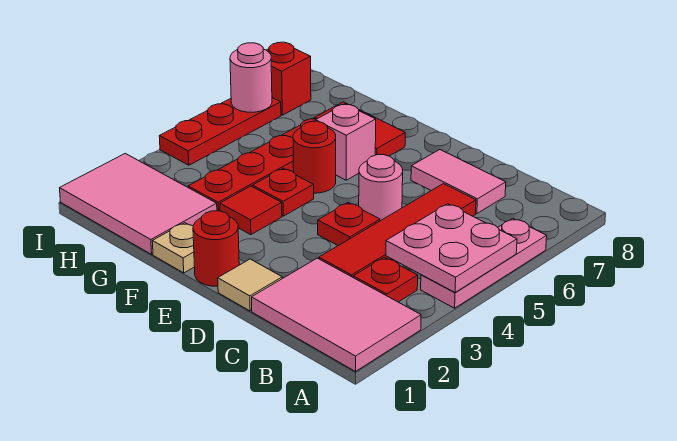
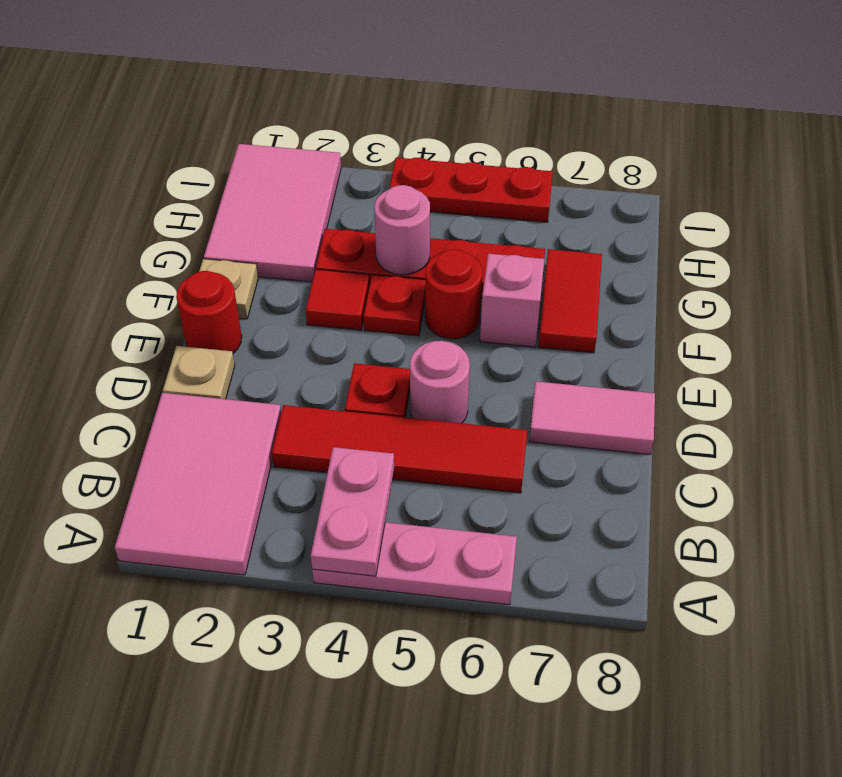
pink plate A4:B5 level 2 -> pink plate A4:B4 level 2
red plate B3 level 1 -> none
pink tile C7:D7 level 1 -> pink tile D7:D8 level 1
tan tile D1 level 1 -> tan plate D1 level 1
pink round brick I6 level 2 -> pink round brick G4 level 2
red brick I7 level 1 -> none

